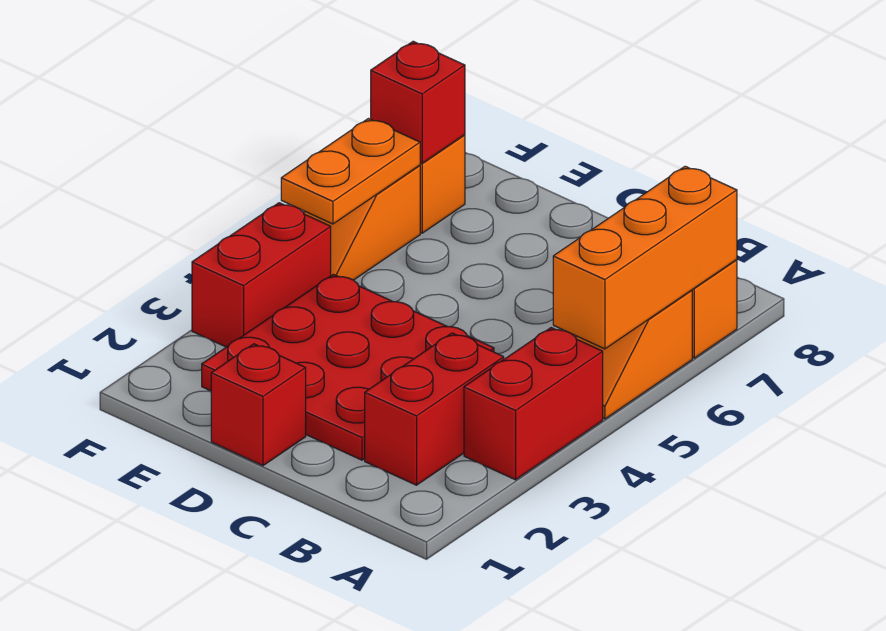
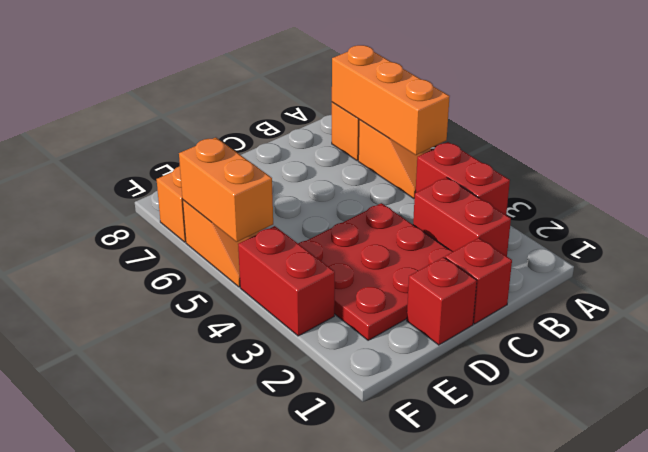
orange plate F5:F6 level 2 -> orange brick F5:F6 level 2
red brick F7 level 2 -> red brick C1 level 1

